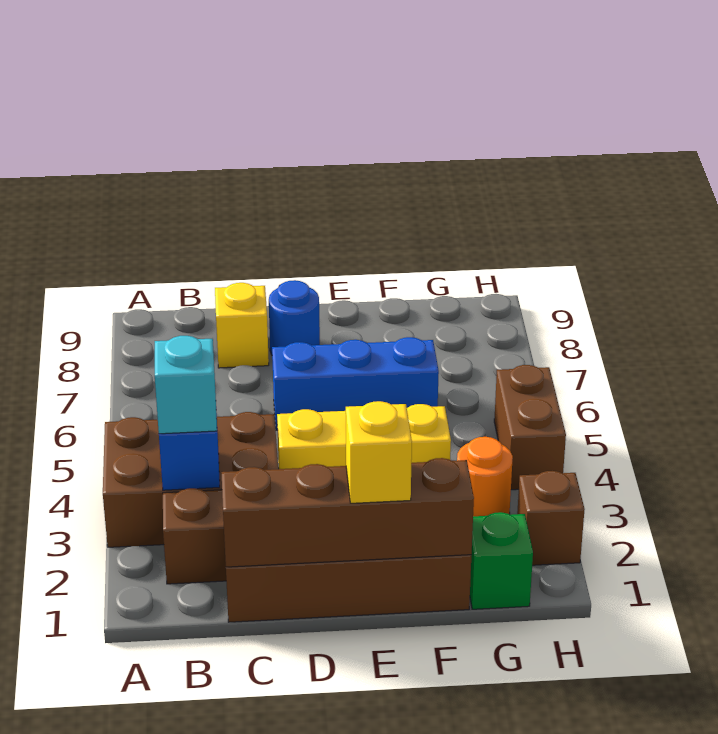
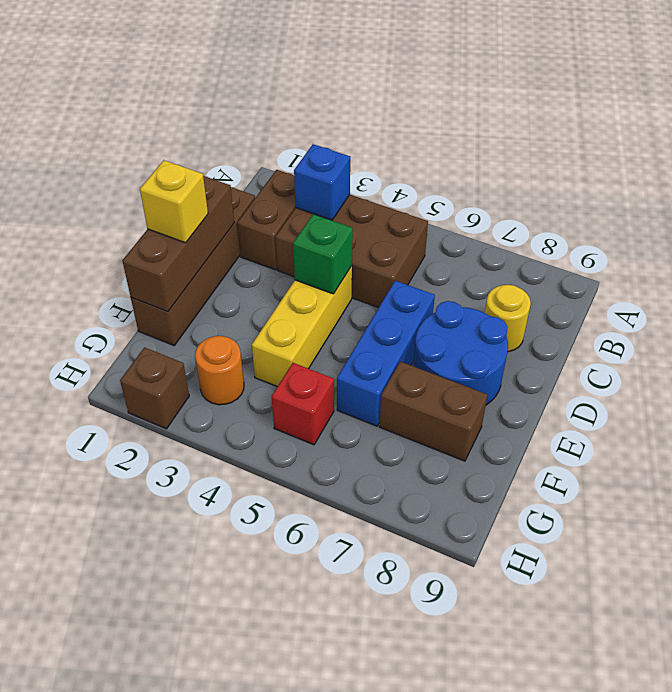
brown brick A3:C4 level 1 -> brown brick B3:C5 level 1
cyan brick B3 level 3 -> none
brown brick C1:F1 level 2 -> brown brick D1:F1 level 2
yellow brick C8 level 1 -> yellow round brick C8 level 1
blue round brick D8 level 1 -> blue round brick D7:E8 level 1
green brick G1 level 1 -> green brick D4 level 2
none -> red brick G5 level 1
brown brick H4:H5 level 1 -> brown brick F7:F8 level 1

